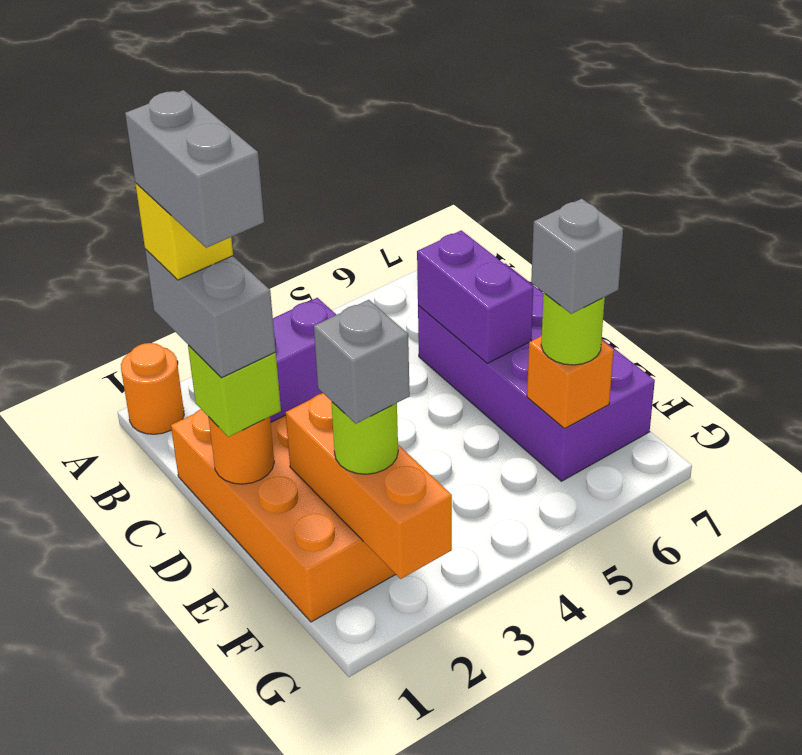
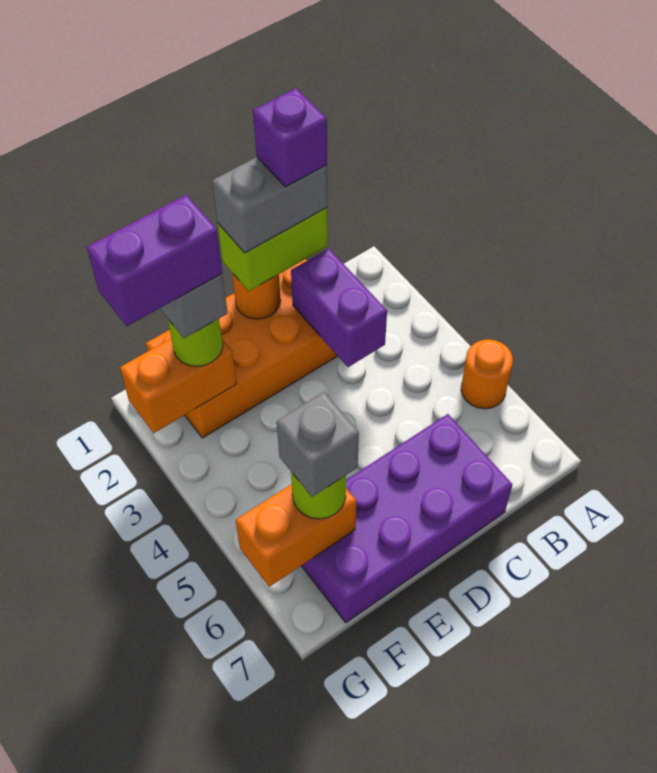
orange round brick A1 level 1 -> orange round brick A5 level 1
yellow brick C1 level 5 -> purple brick C1 level 5
grey brick C1:D1 level 6 -> none
purple brick C6:D6 level 2 -> purple brick F2:G2 level 5
lime brick D1 level 3 -> lime brick C1:D1 level 3
orange brick E2:G2 level 2 -> orange brick F2:G2 level 2
orange brick F6 level 2 -> orange brick F6:G6 level 2

